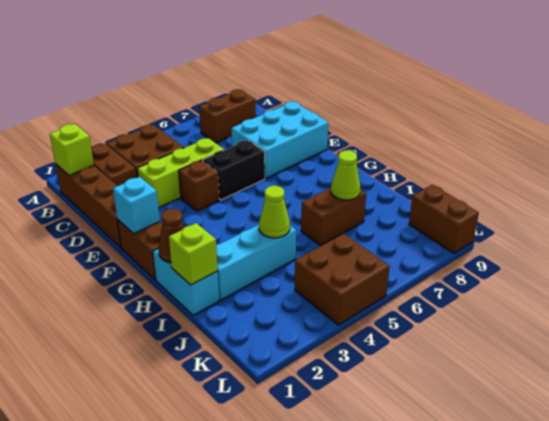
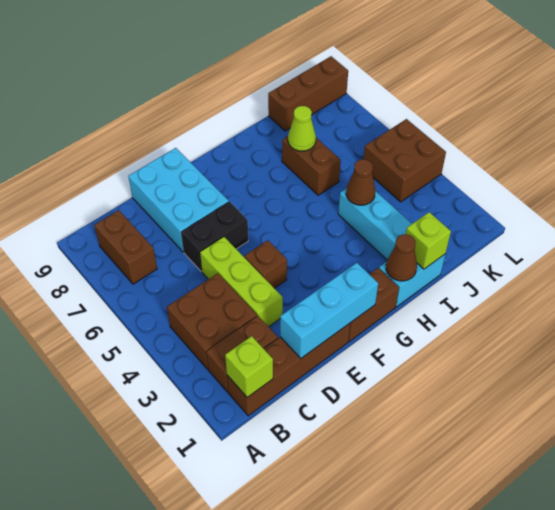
black brick E5:E6 level 1 -> black brick D6:E6 level 1
cyan brick F1 level 2 -> cyan brick D1:F1 level 2
lime cone I4 level 2 -> brown cone I4 level 2
brown brick K9:L9 level 1 -> brown brick J9:L9 level 1

